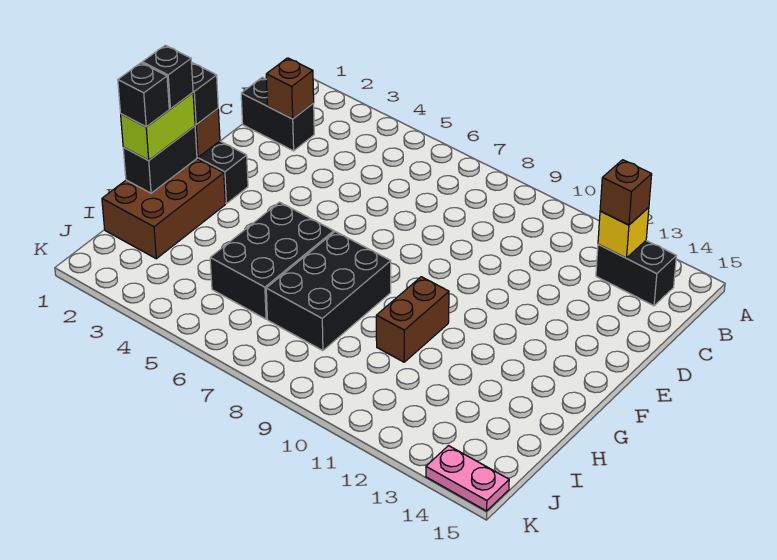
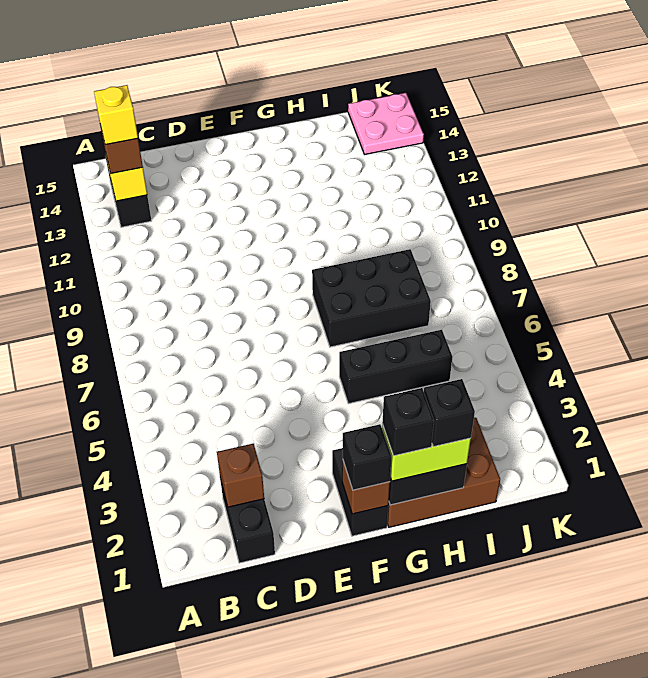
none -> yellow brick B13 level 4
black brick G5:I6 level 1 -> black brick G5:I5 level 1
brown brick G10:H10 level 1 -> none
pink plate K14:K15 level 1 -> pink plate J14:K15 level 1

